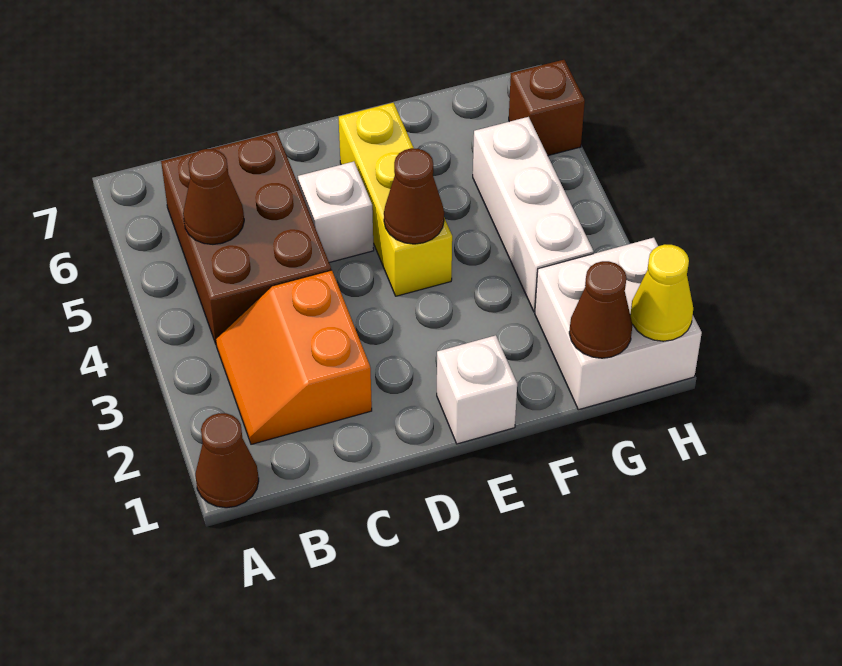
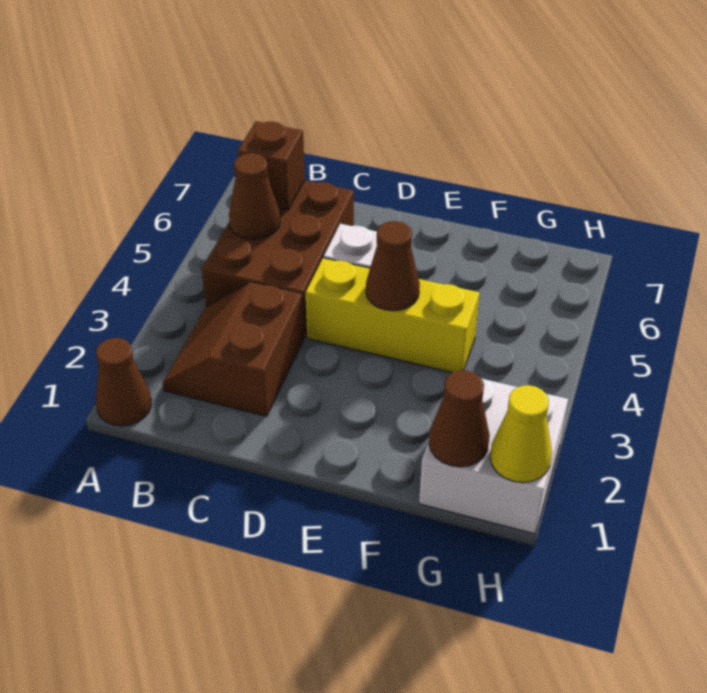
orange slope B2:C3 level 1 top C -> brown slope B2:C3 level 1 top C
white brick E1 level 1 -> none
yellow brick E4:E6 level 1 -> yellow brick D4:F4 level 1
white brick G3:G5 level 1 -> none
brown brick H6 level 1 -> brown brick B6 level 2

